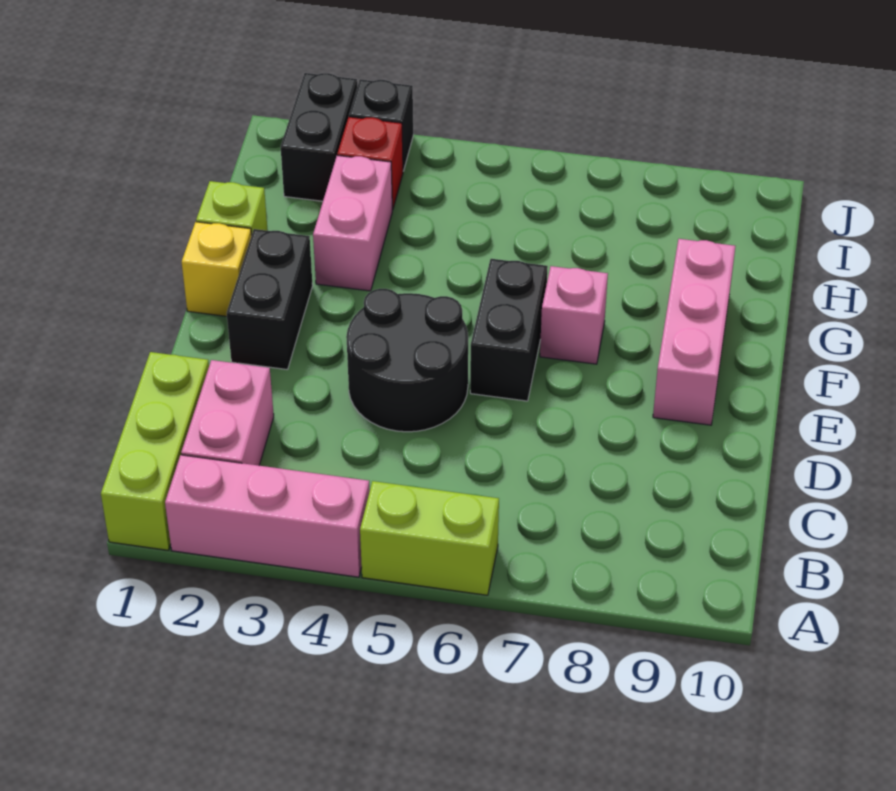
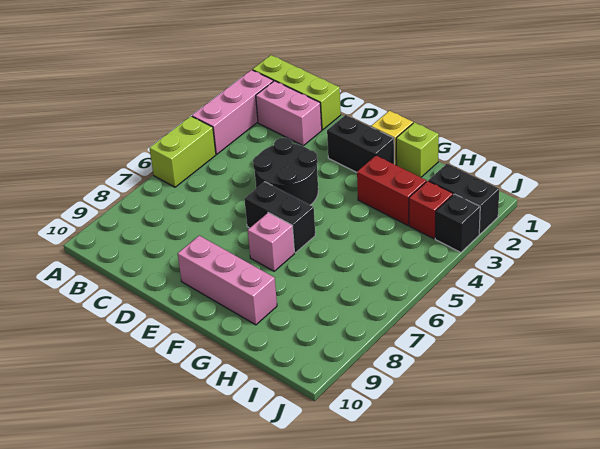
pink brick G3:H3 level 1 -> red brick G3:H3 level 1

